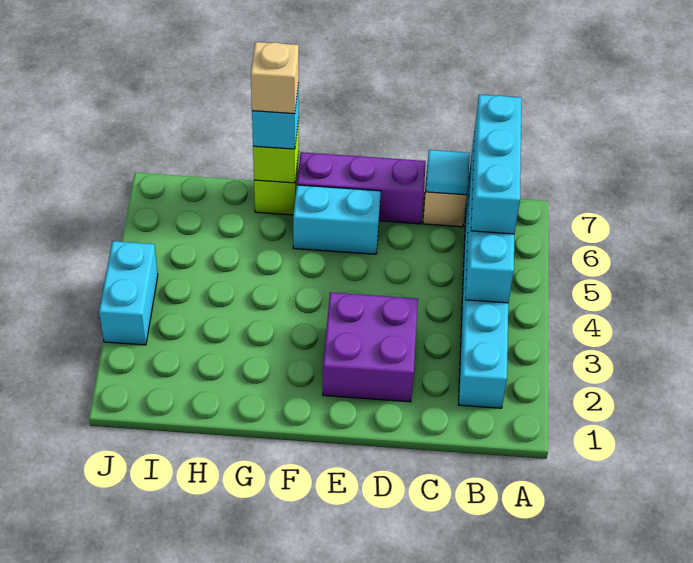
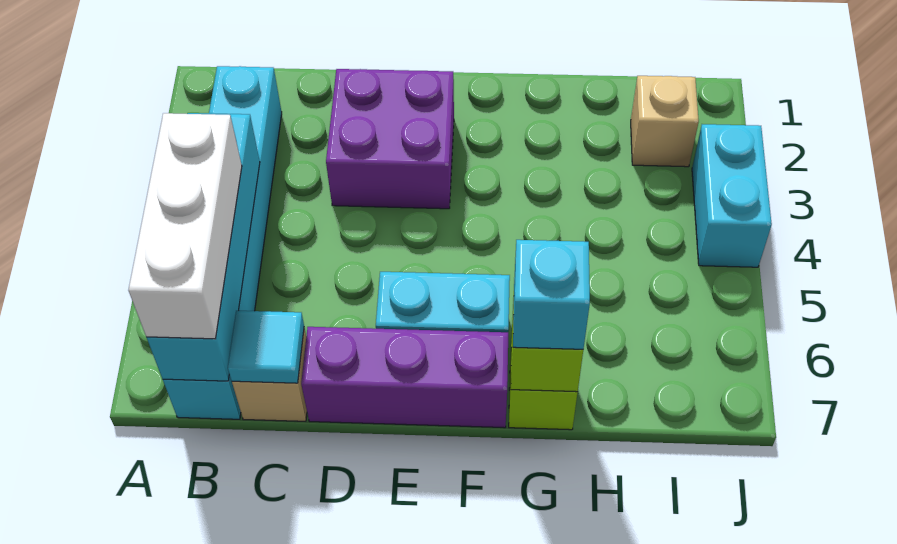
cyan brick B5:B7 level 3 -> white brick B5:B7 level 3
tan brick G7 level 4 -> tan brick I2 level 1

